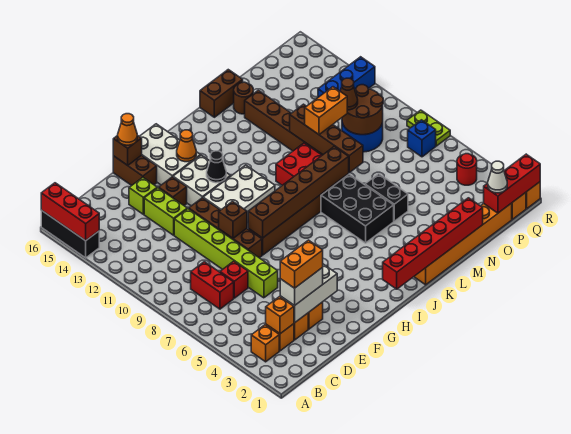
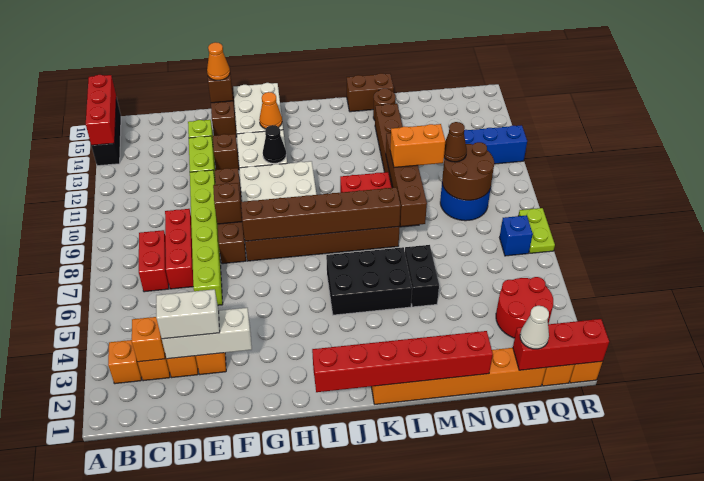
orange brick D3:E3 level 4 -> none
red brick D7 level 1 -> red brick D7:D9 level 1
black brick K5:L7 level 1 -> black brick J5:L6 level 1
red round brick Q4 level 1 -> red round brick P3:Q4 level 1

